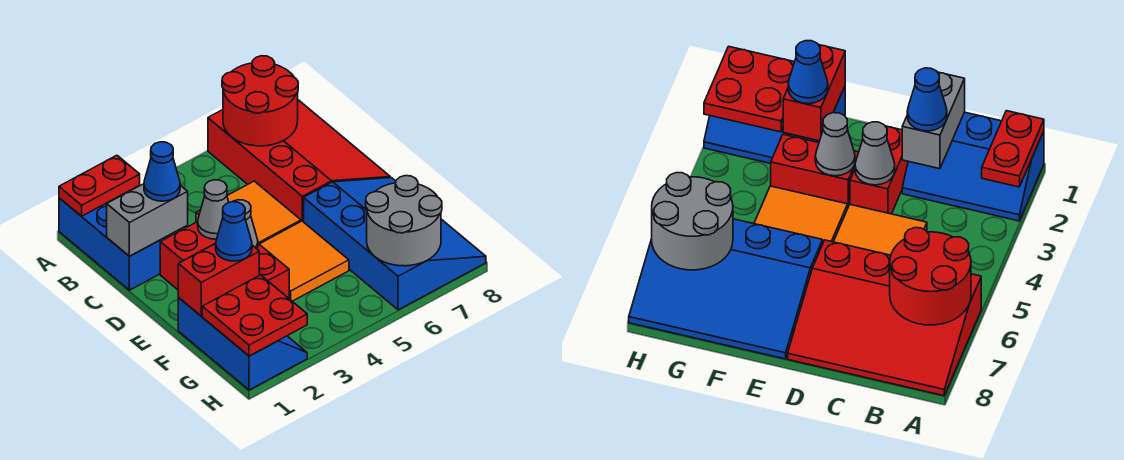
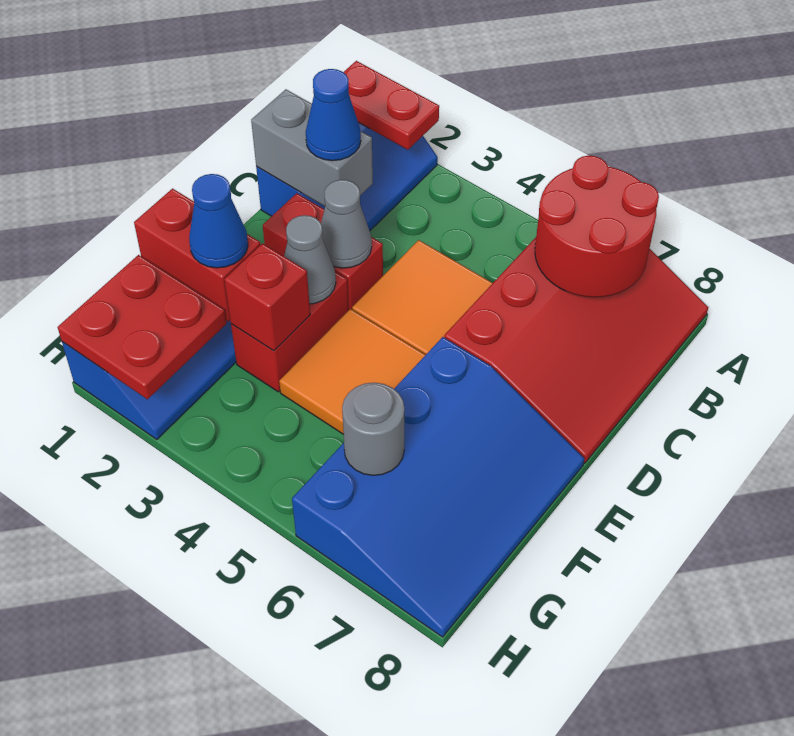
none -> red brick F3 level 2
grey round brick G6:H7 level 2 -> grey round brick G6 level 2

